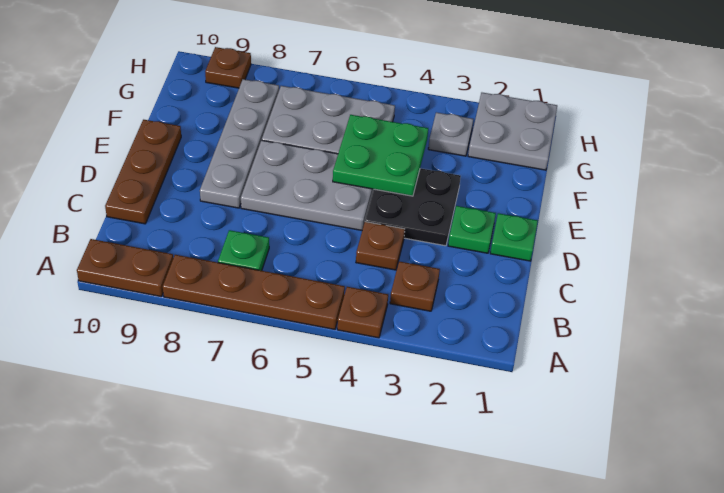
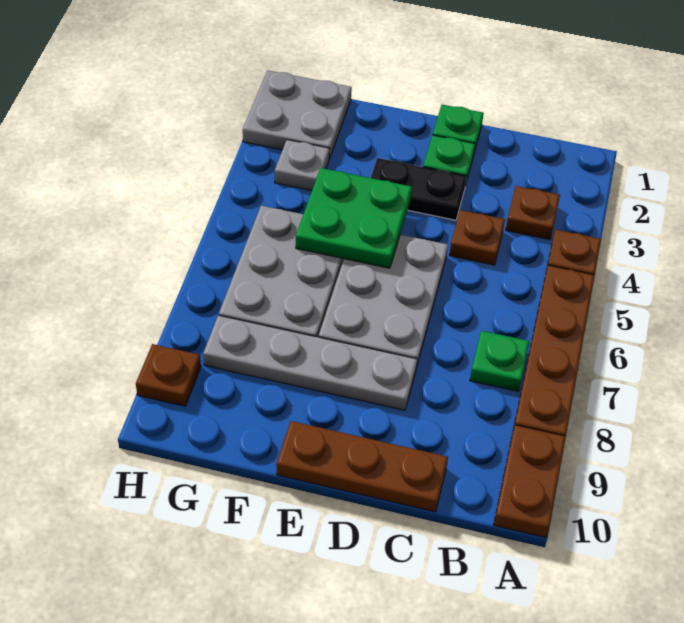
black plate D3:E4 level 1 -> black plate D3:E3 level 1

